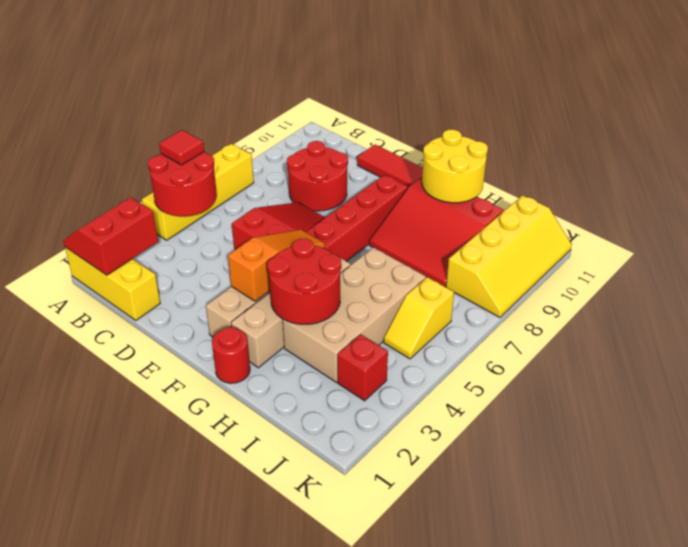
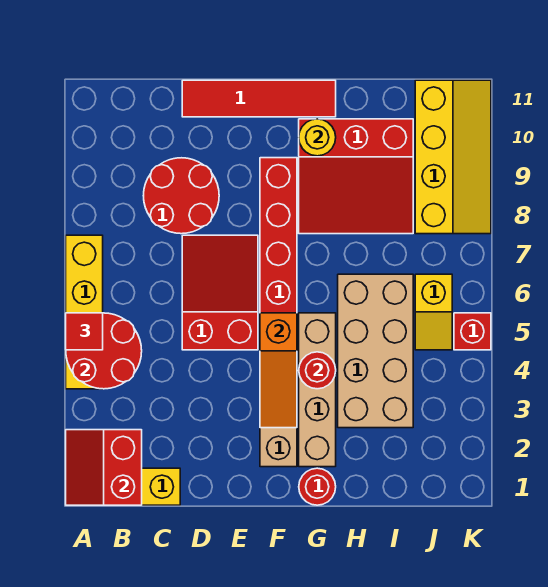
orange slope F3:F5 level 2 top 3 -> orange slope F3:F5 level 2 top 5
red round brick G3:H4 level 2 -> red round brick G4 level 2
yellow round brick G10:H11 level 2 -> yellow round brick G10 level 2
red brick J3 level 1 -> red brick K5 level 1

